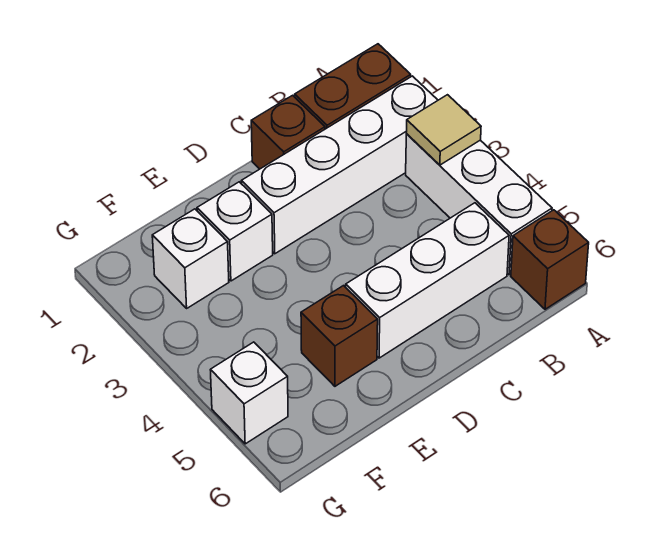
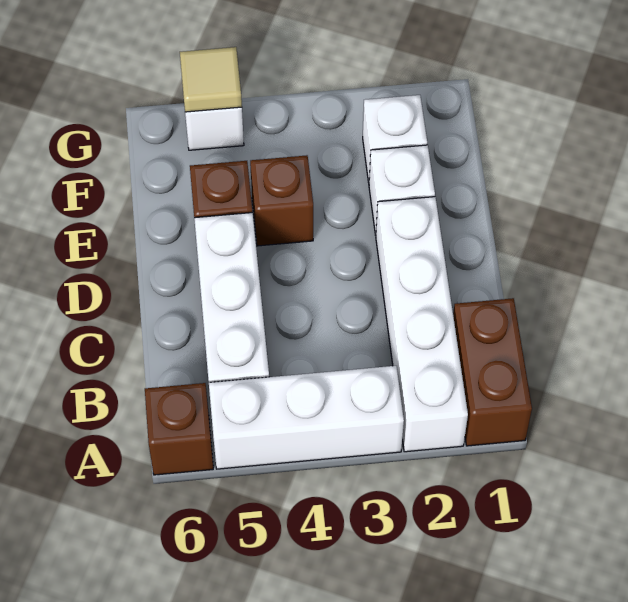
tan tile A3 level 2 -> tan tile G5 level 2
brown brick C1 level 1 -> brown brick E4 level 1

